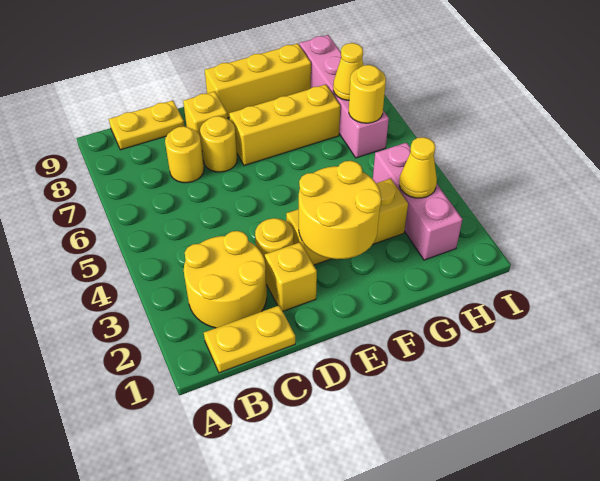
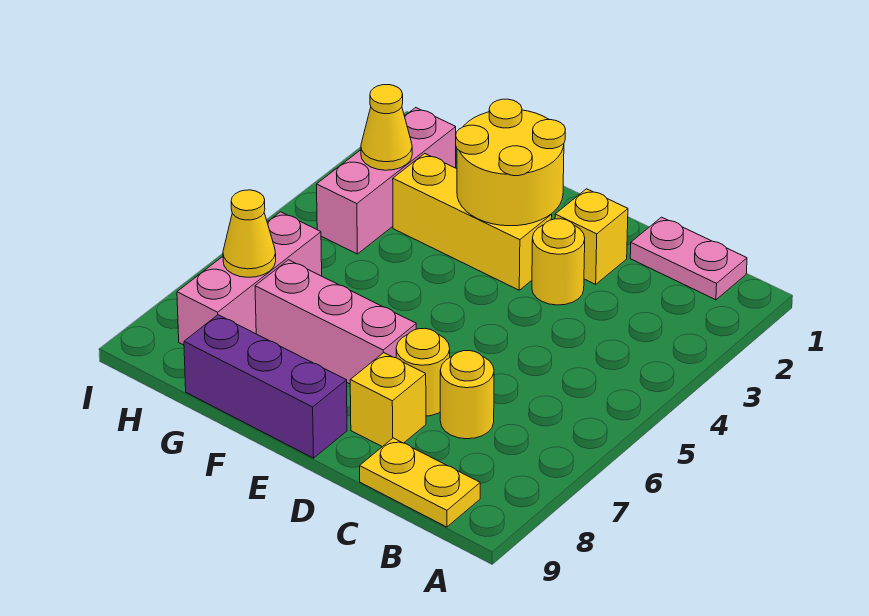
yellow plate B1:C1 level 1 -> pink plate B1:C1 level 1
yellow round brick B2:C3 level 1 -> none
yellow brick E7:G7 level 1 -> pink brick E7:G7 level 1
yellow brick E9:G9 level 1 -> purple brick E9:G9 level 1
pink brick H6:H9 level 1 -> pink brick H6:H8 level 1
yellow round brick H6 level 2 -> none

